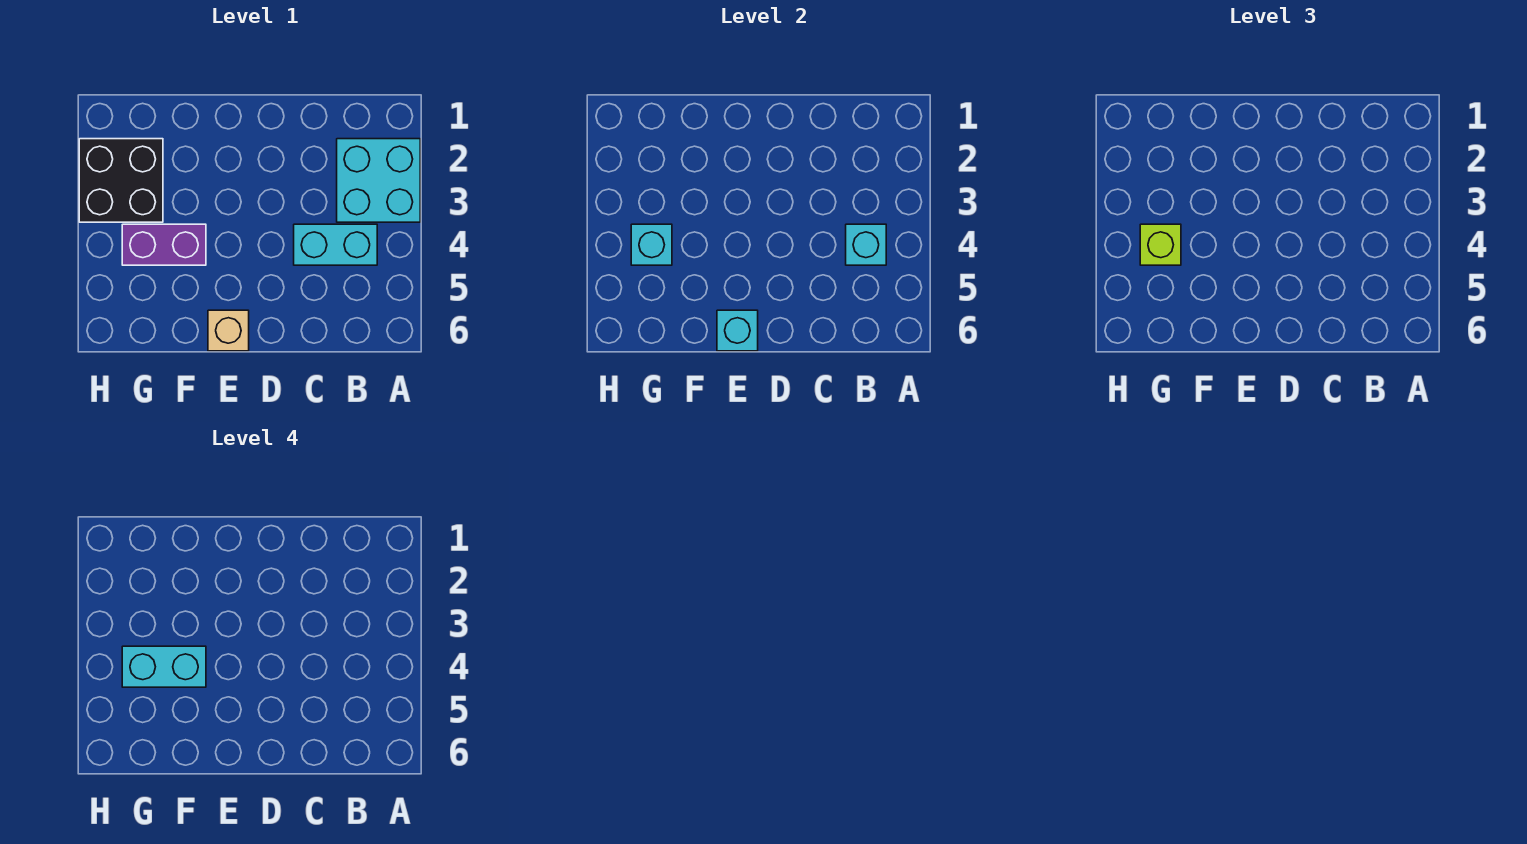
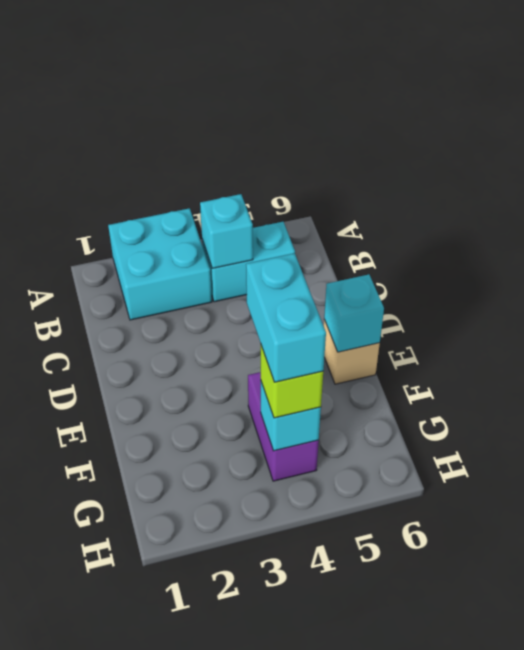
cyan brick B4:C4 level 1 -> cyan brick B4:B5 level 1
black brick G2:H3 level 1 -> none

